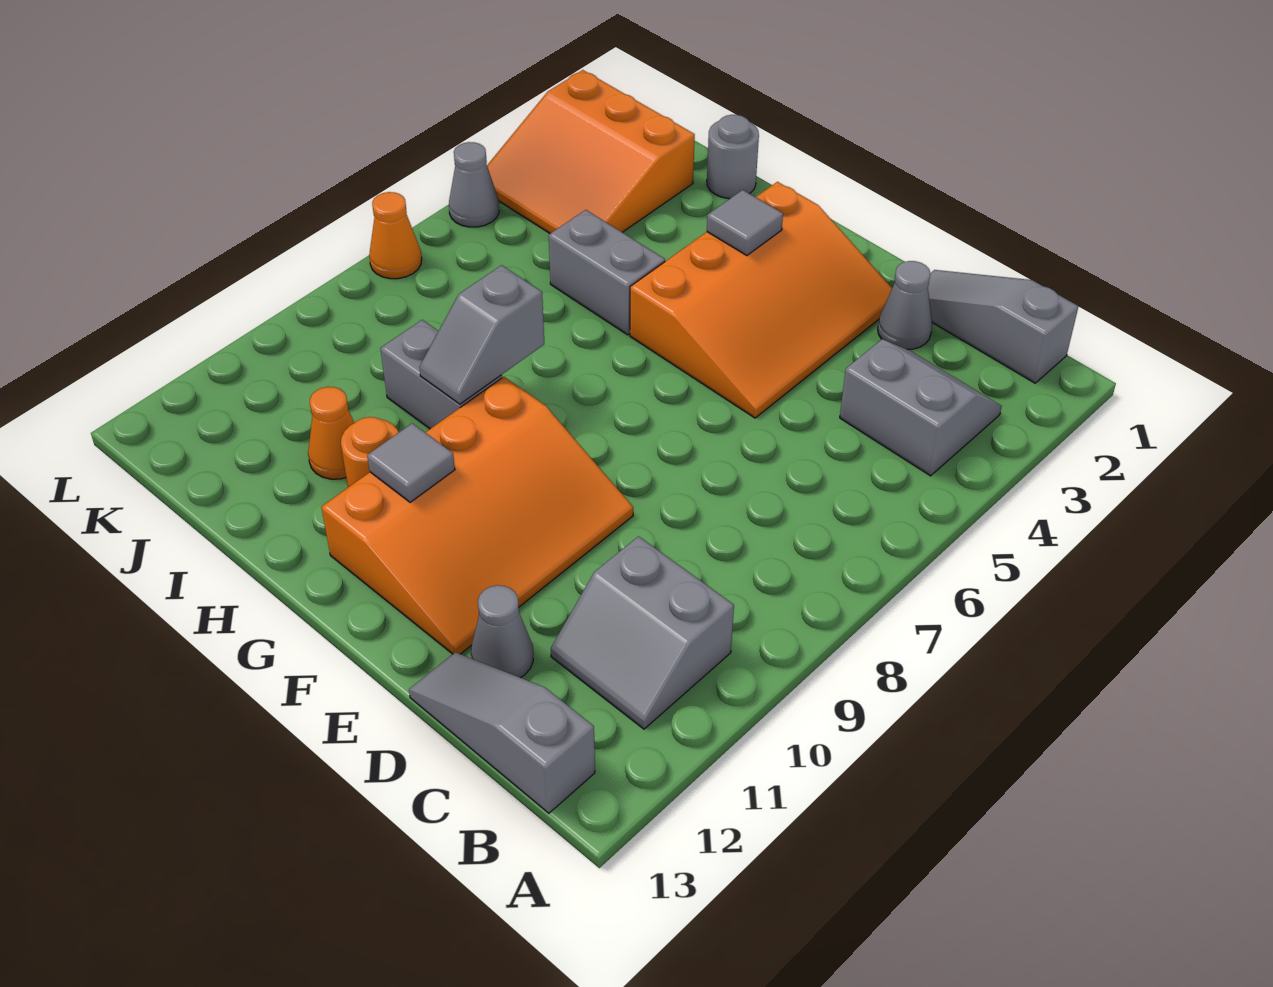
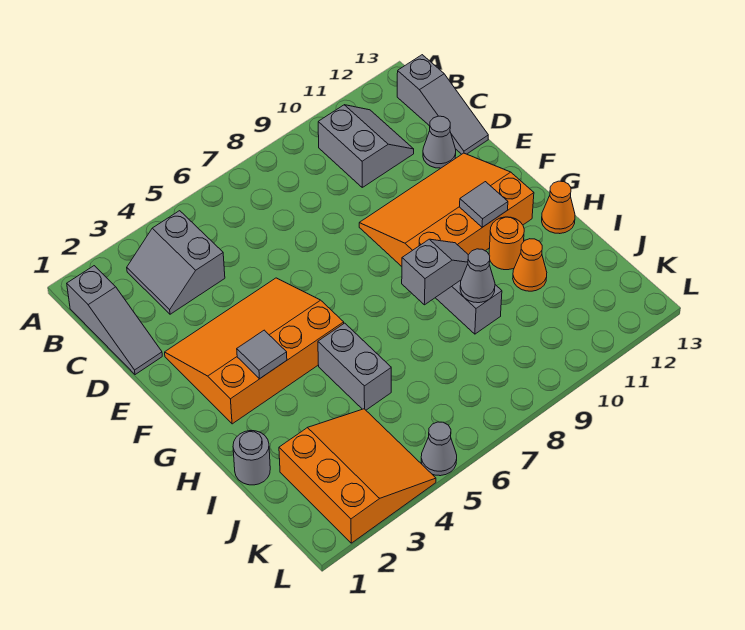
grey cone D2 level 1 -> grey cone I9 level 2
orange cone L7 level 1 -> orange cone H13 level 1

